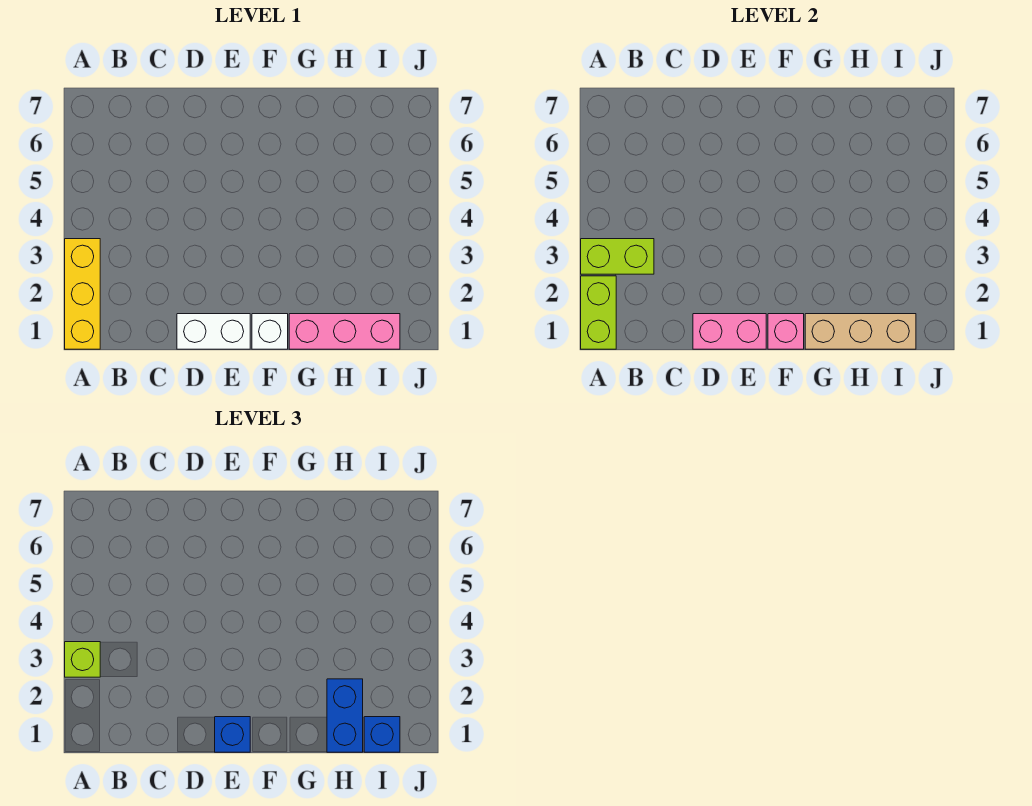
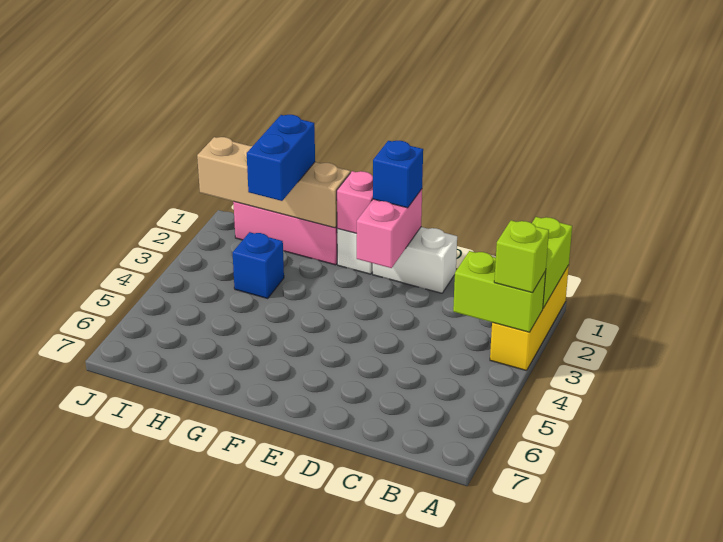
pink brick D1:E1 level 2 -> pink brick E1:E2 level 2
tan brick G1:I1 level 2 -> tan brick G1:J1 level 2
blue brick I1 level 3 -> blue brick H3 level 1

